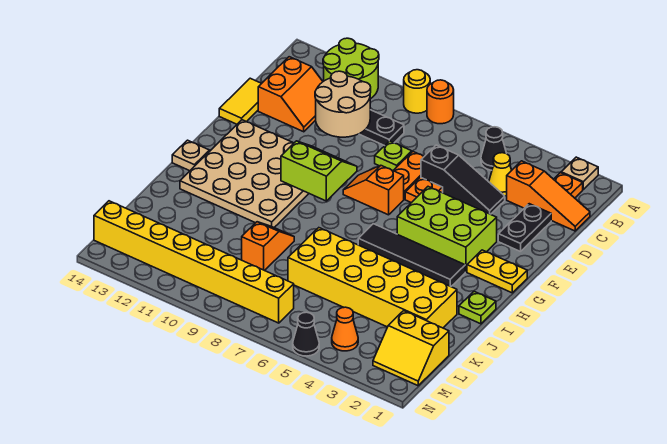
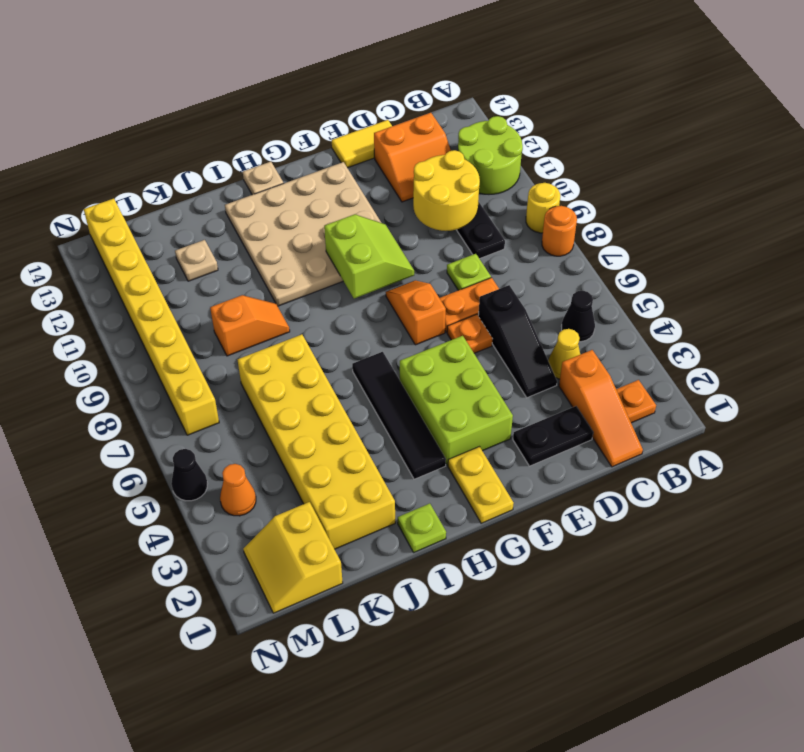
tan plate A2 level 1 -> tan plate K12 level 1
tan round brick C10:D11 level 2 -> yellow round brick C10:D11 level 2

